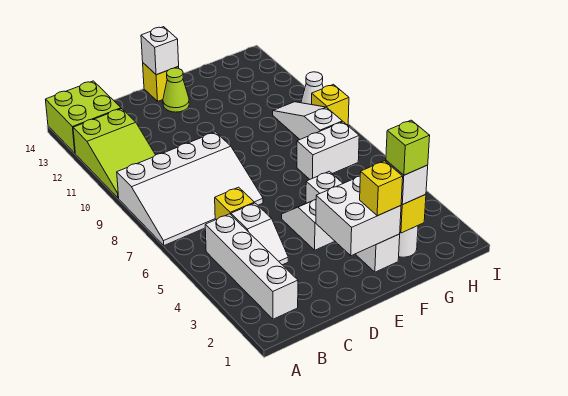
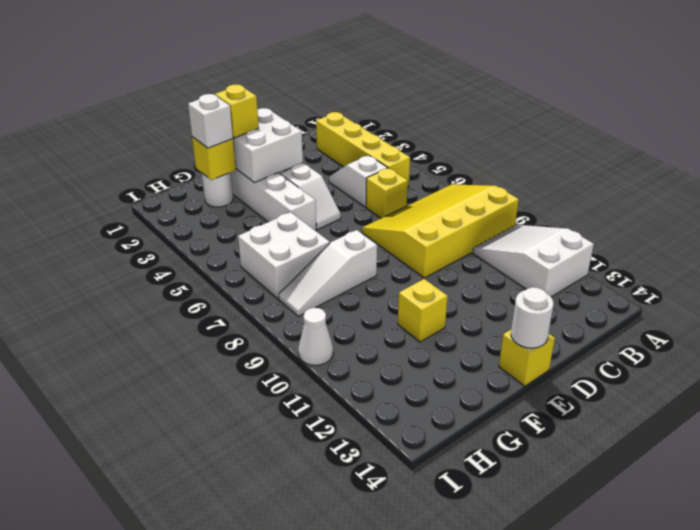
white slope A7:D9 level 1 top 9 -> yellow slope A7:D9 level 1 top 9
lime slope A10:B12 level 1 top 12 -> white slope A10:B12 level 1 top 12
lime brick A13:B14 level 1 -> none
white brick B2:B5 level 1 -> yellow brick B2:B5 level 1
lime cone E13 level 1 -> none
white brick E14 level 2 -> white round brick E14 level 2
lime brick G2 level 4 -> none
white brick G7:H7 level 1 -> white brick G6:H7 level 1
white slope H8:H10 level 1 top 8 -> white slope F8:H8 level 1 top F
yellow brick I9 level 1 -> yellow brick F11 level 1

